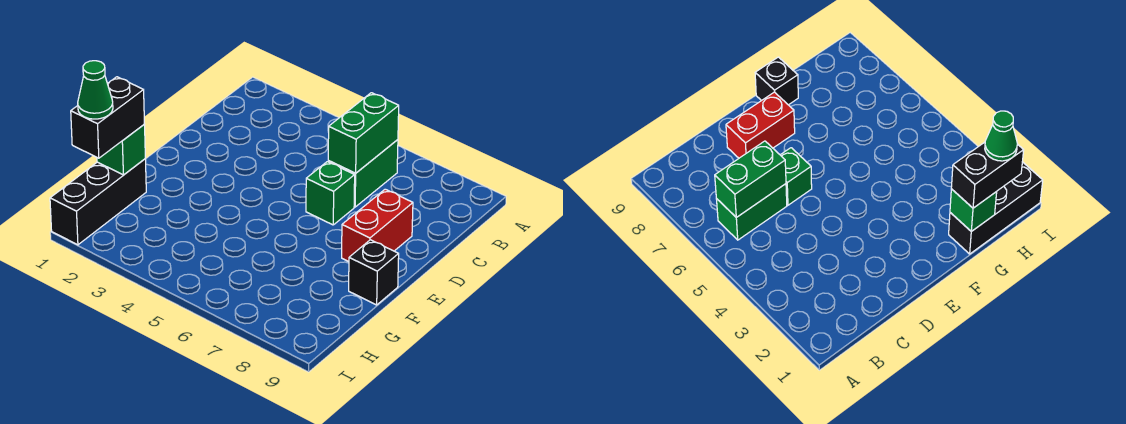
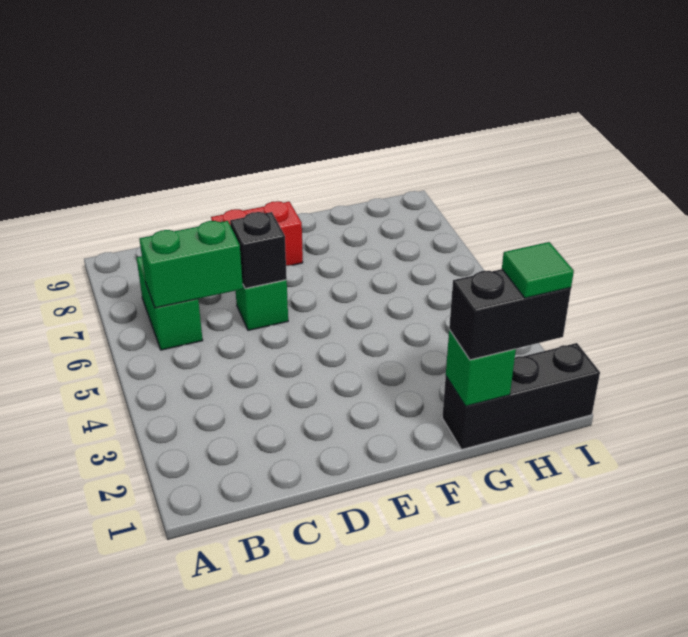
green brick B6:C6 level 1 -> green brick B6:B7 level 1
black brick F9 level 1 -> black brick D6 level 2
green cone H1 level 4 -> green tile H1 level 4

